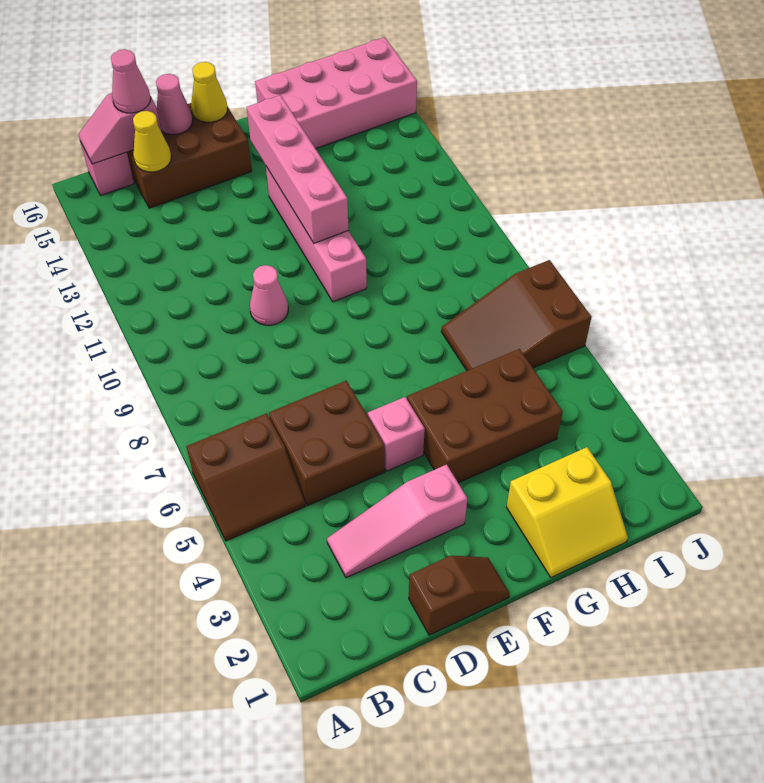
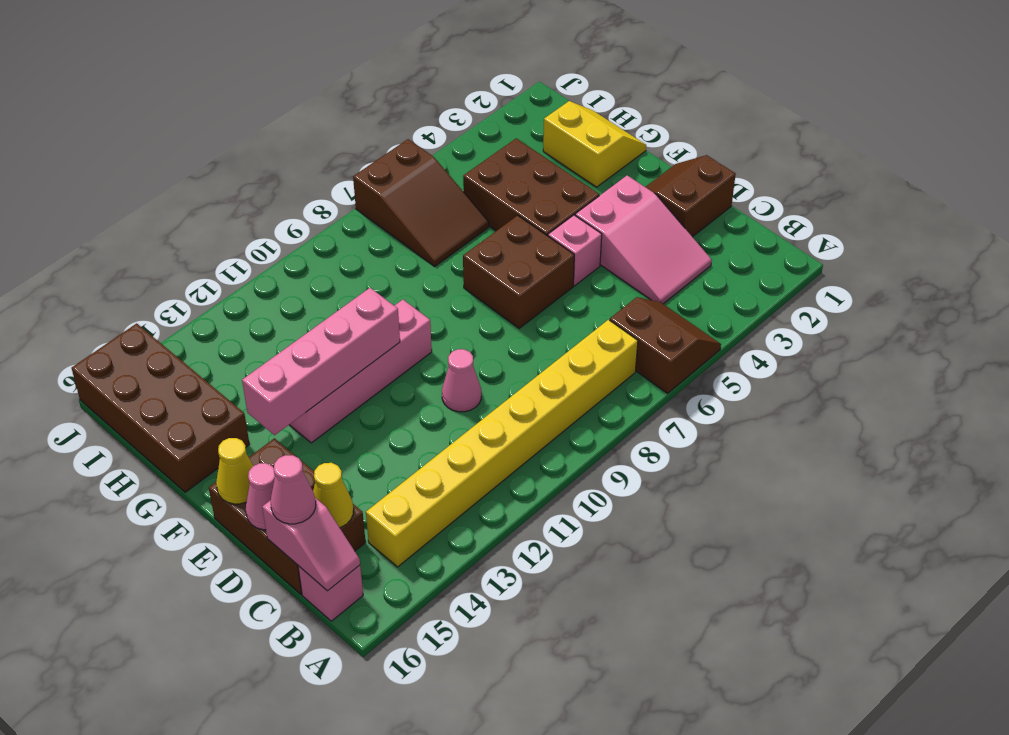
none -> yellow brick B7:B14 level 1
pink slope C3:E3 level 1 top E -> pink slope C3:E4 level 1 top E
brown brick C5:D6 level 1 -> brown brick E6:F7 level 1
brown slope D1:E1 level 1 top D -> brown slope D1:E2 level 1 top D
pink brick G15:J16 level 1 -> brown brick G15:J16 level 1

